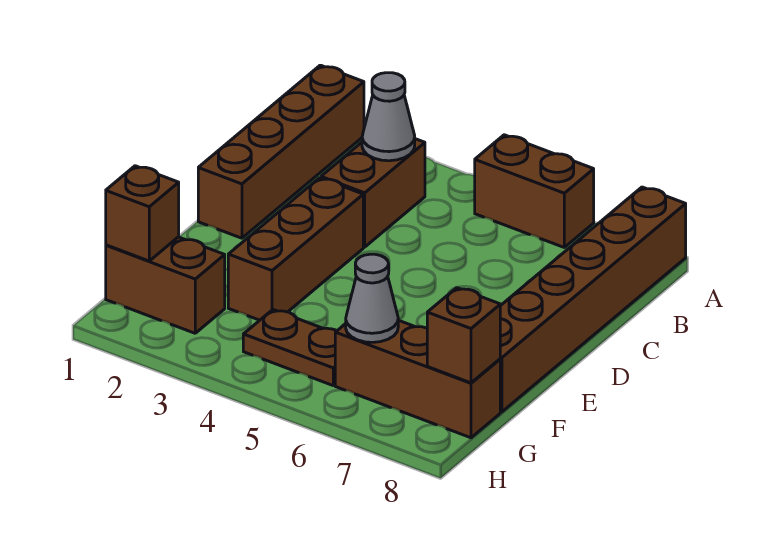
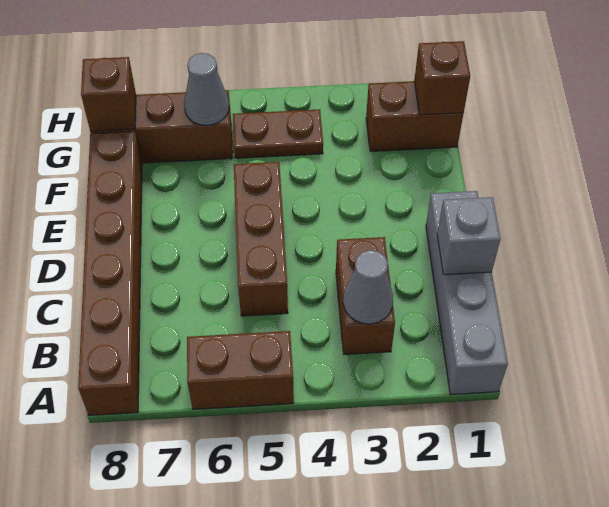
brown brick A1:D1 level 1 -> grey brick A1:D1 level 1
none -> grey brick C1 level 2
brown brick D3:F3 level 1 -> brown brick C5:E5 level 1

